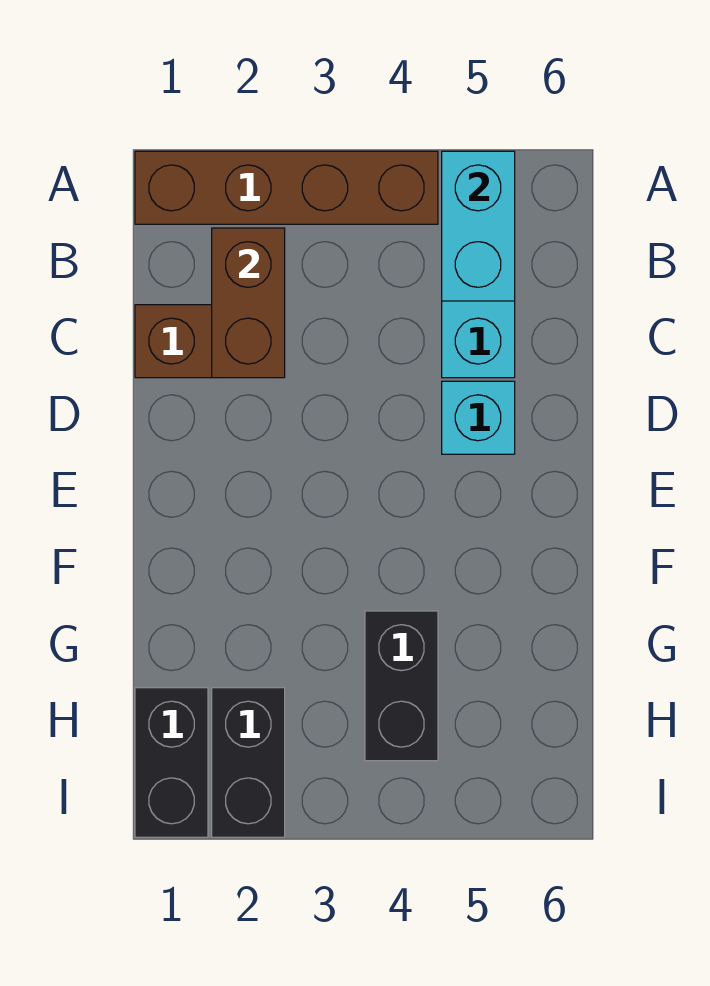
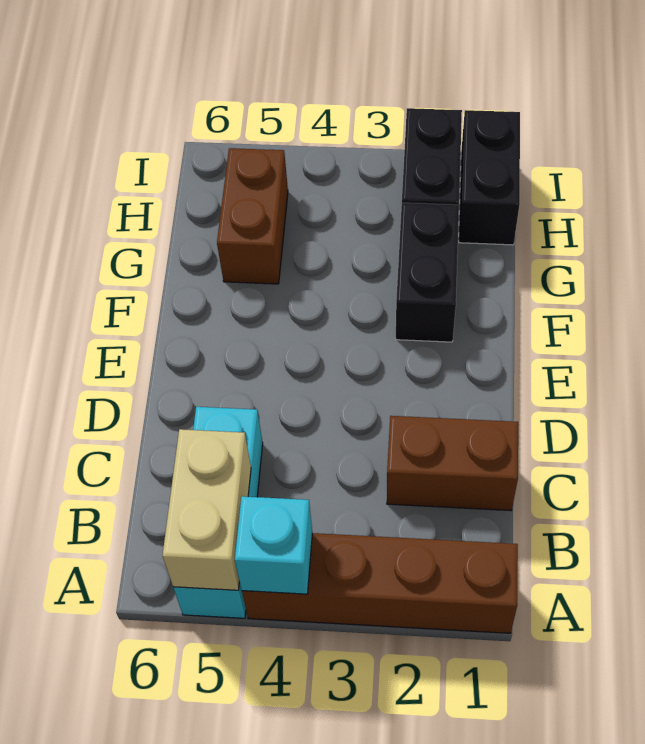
cyan brick A5:B5 level 2 -> tan brick A5:B5 level 2
brown brick B2:C2 level 2 -> brown brick G5:H5 level 1
cyan brick D5 level 1 -> cyan brick A4 level 2
black brick G4:H4 level 1 -> black brick F2:G2 level 1

